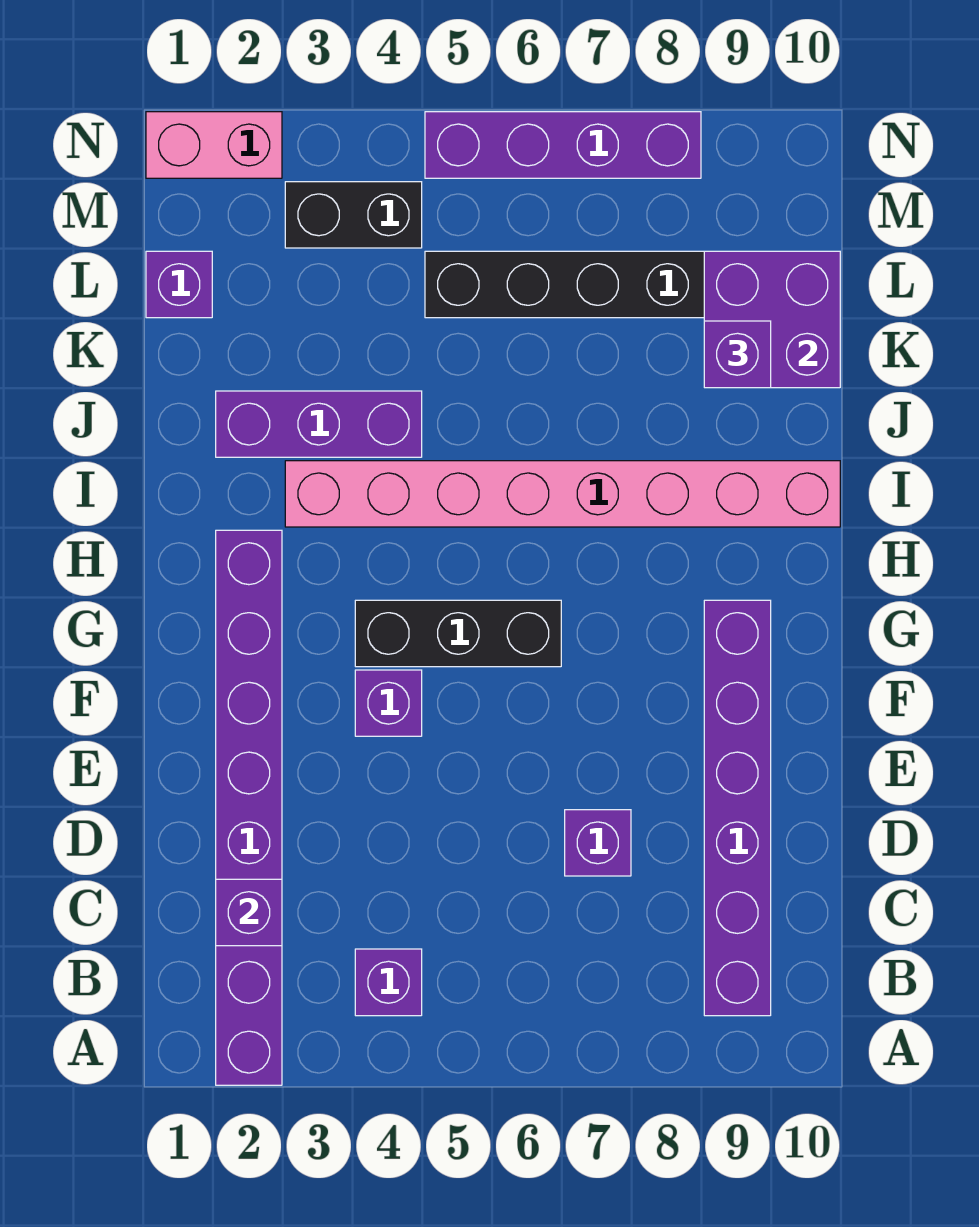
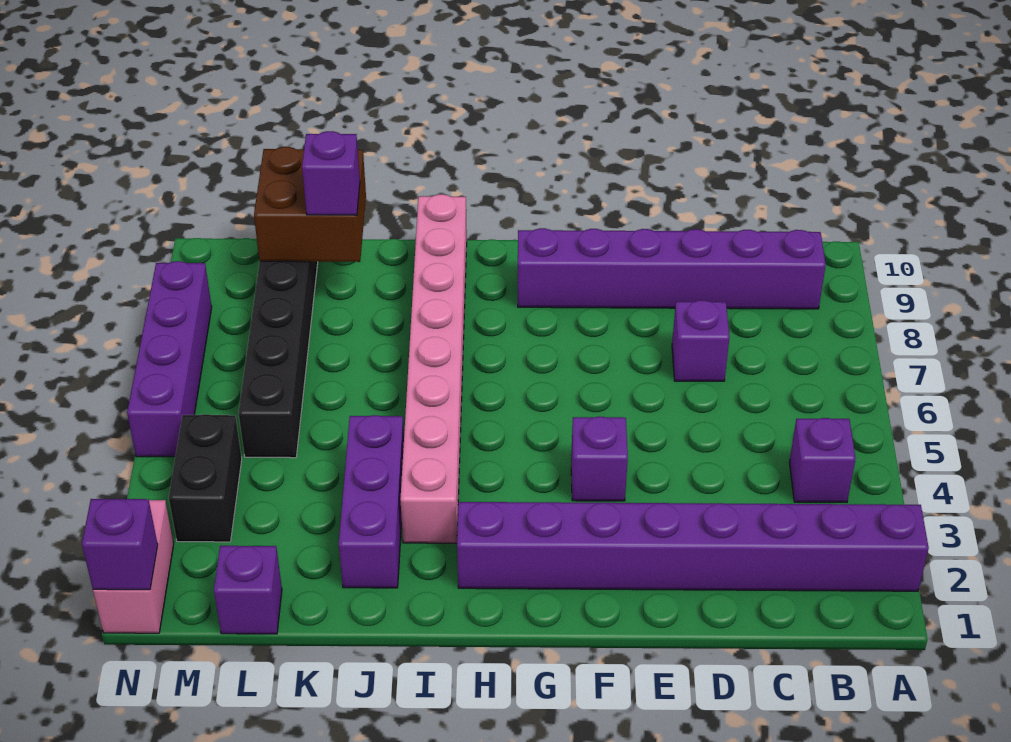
purple brick C2 level 2 -> purple brick N1 level 2
black brick G4:G6 level 1 -> none
purple brick K9:L10 level 2 -> brown brick K9:L10 level 2

